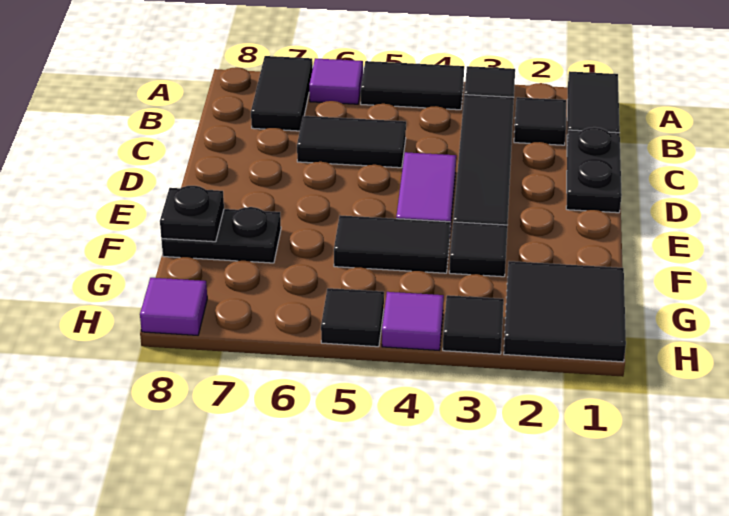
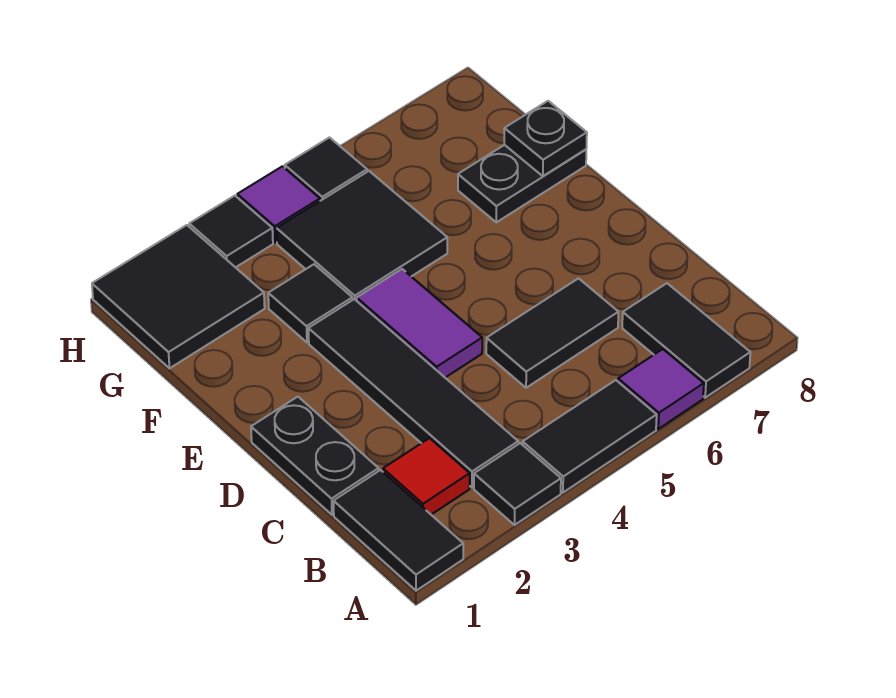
black tile B2 level 1 -> red tile B2 level 1
black tile F4:F5 level 1 -> black tile F4:G5 level 1
purple tile H8 level 1 -> none

